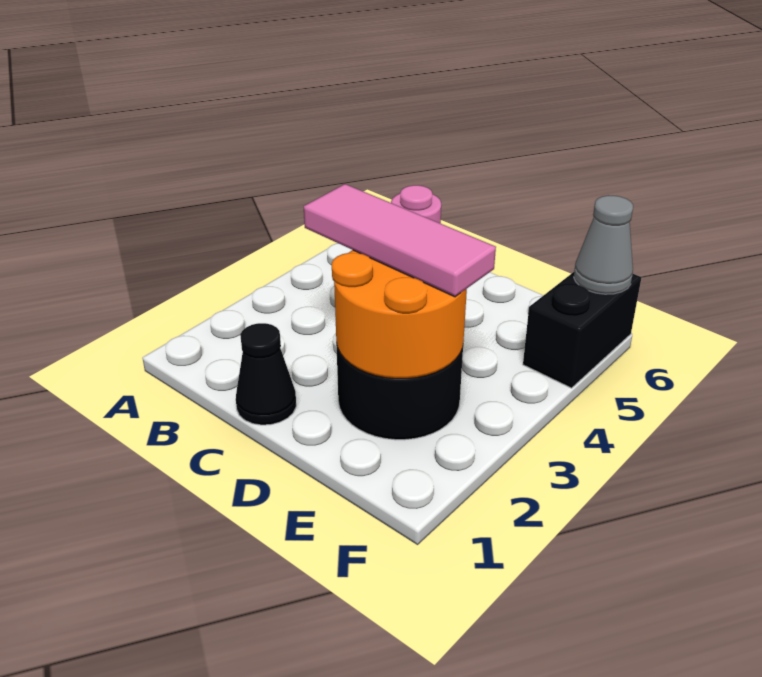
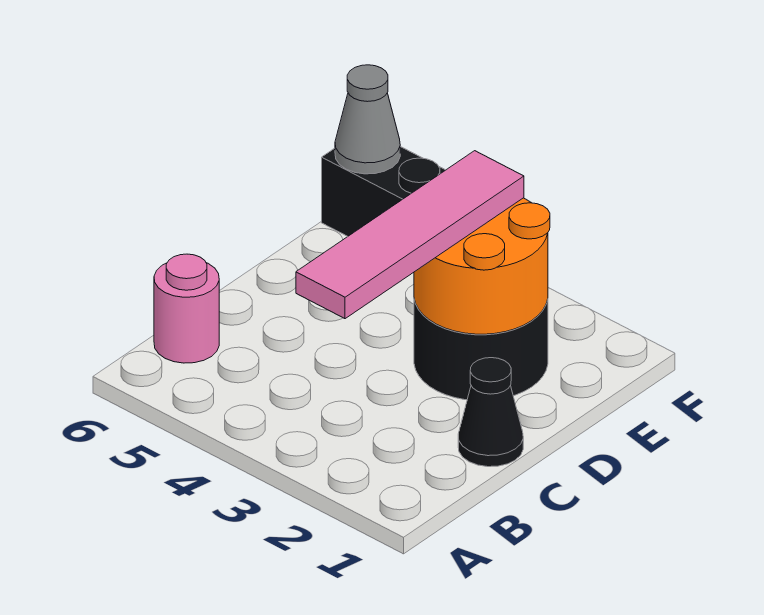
pink tile C3:E3 level 3 -> pink tile B3:E3 level 3

